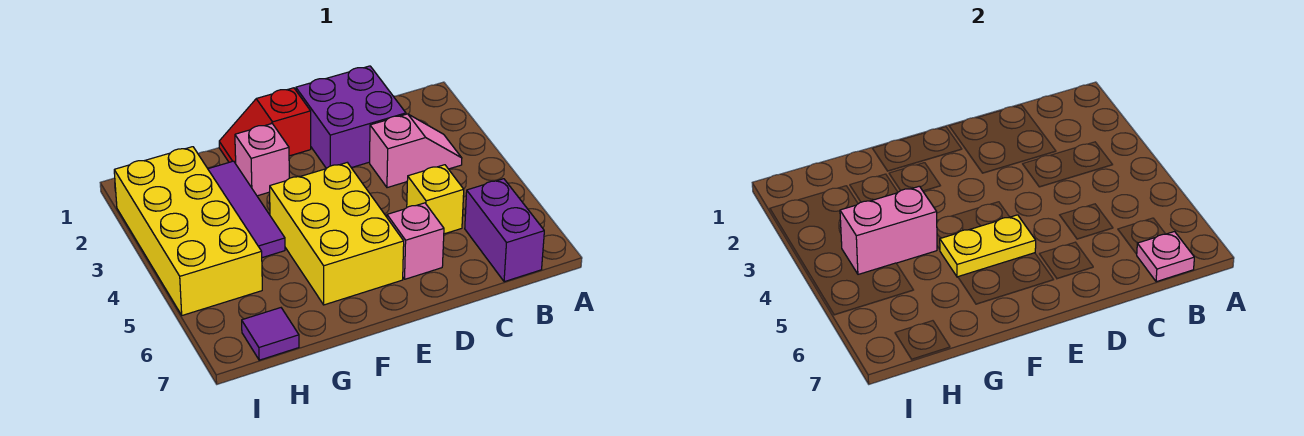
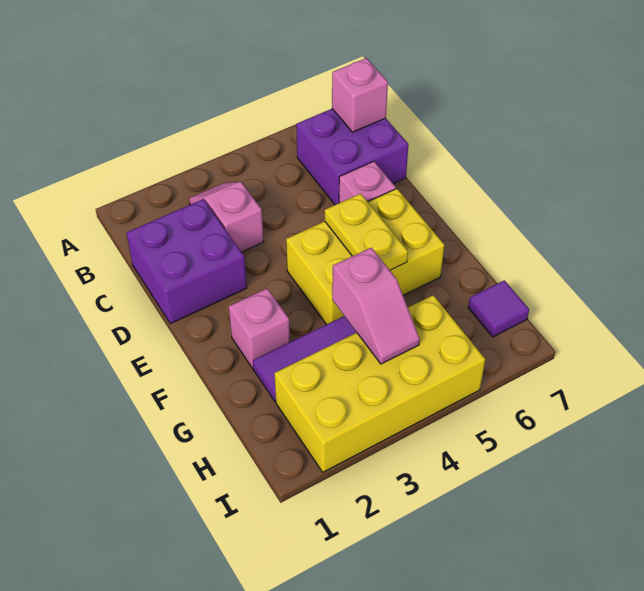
purple brick B6:B7 level 1 -> purple brick B6:C7 level 1
pink plate B7 level 2 -> pink brick B7 level 2
yellow brick C5 level 1 -> none
red slope E1:F1 level 1 top E -> none
pink brick G4:H4 level 2 -> pink slope G4:H4 level 2 top G

